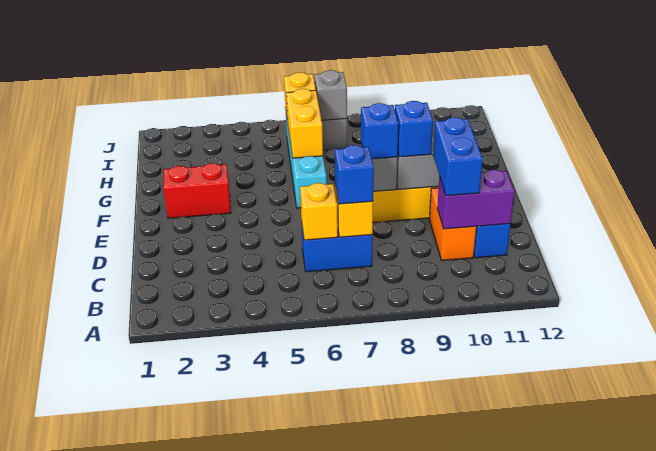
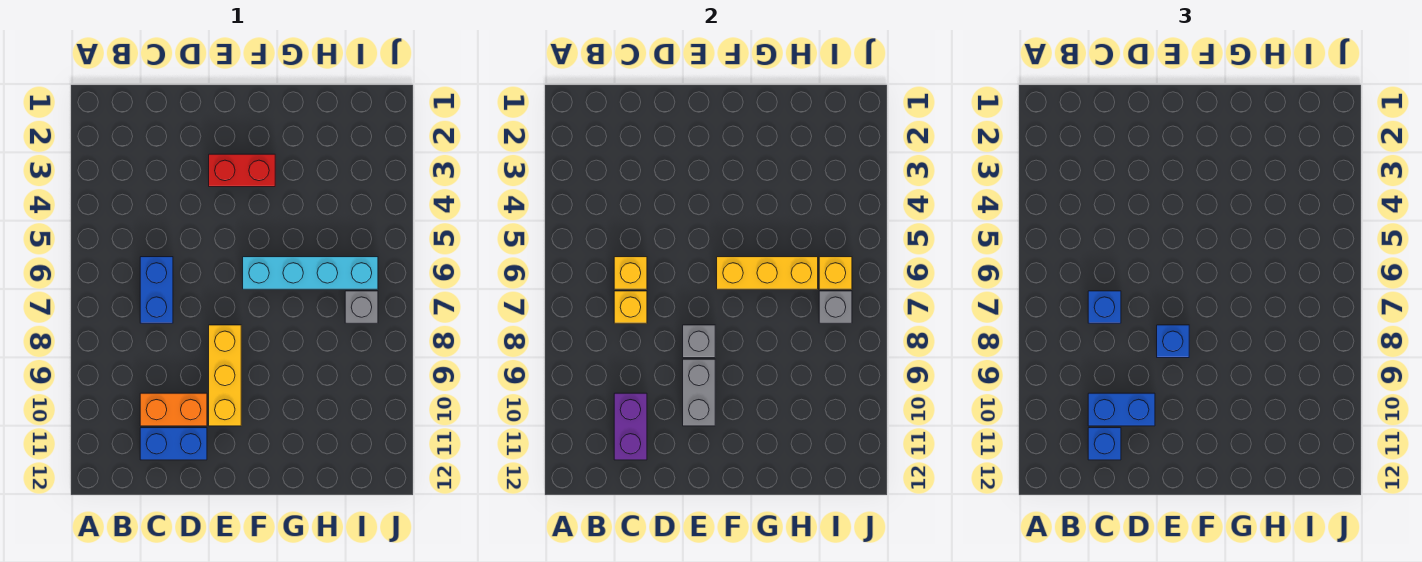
blue brick E9 level 3 -> blue brick C11 level 3
red brick F2:F3 level 1 -> red brick E3:F3 level 1
yellow brick G6:H6 level 2 -> yellow brick F6:H6 level 2

